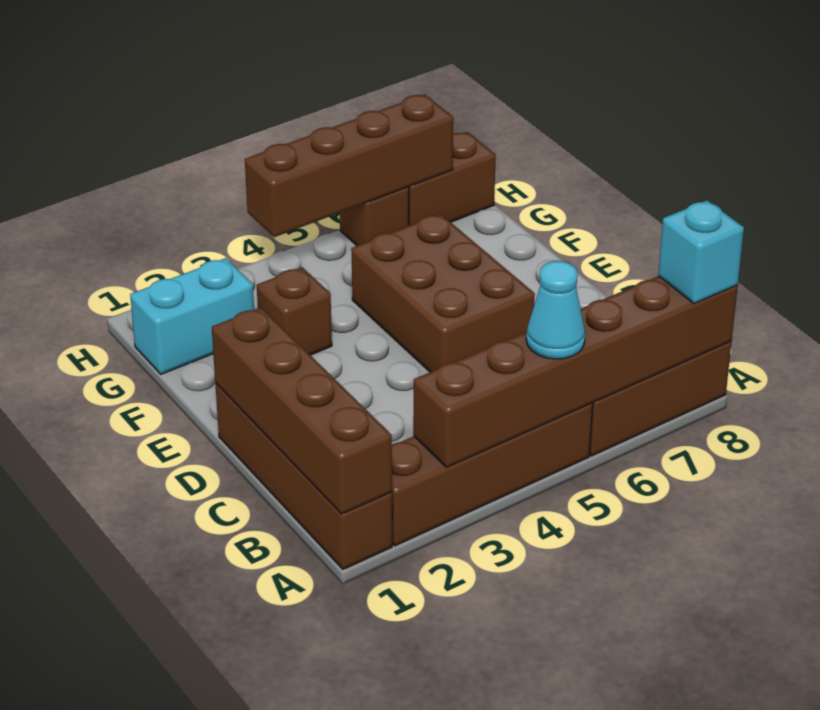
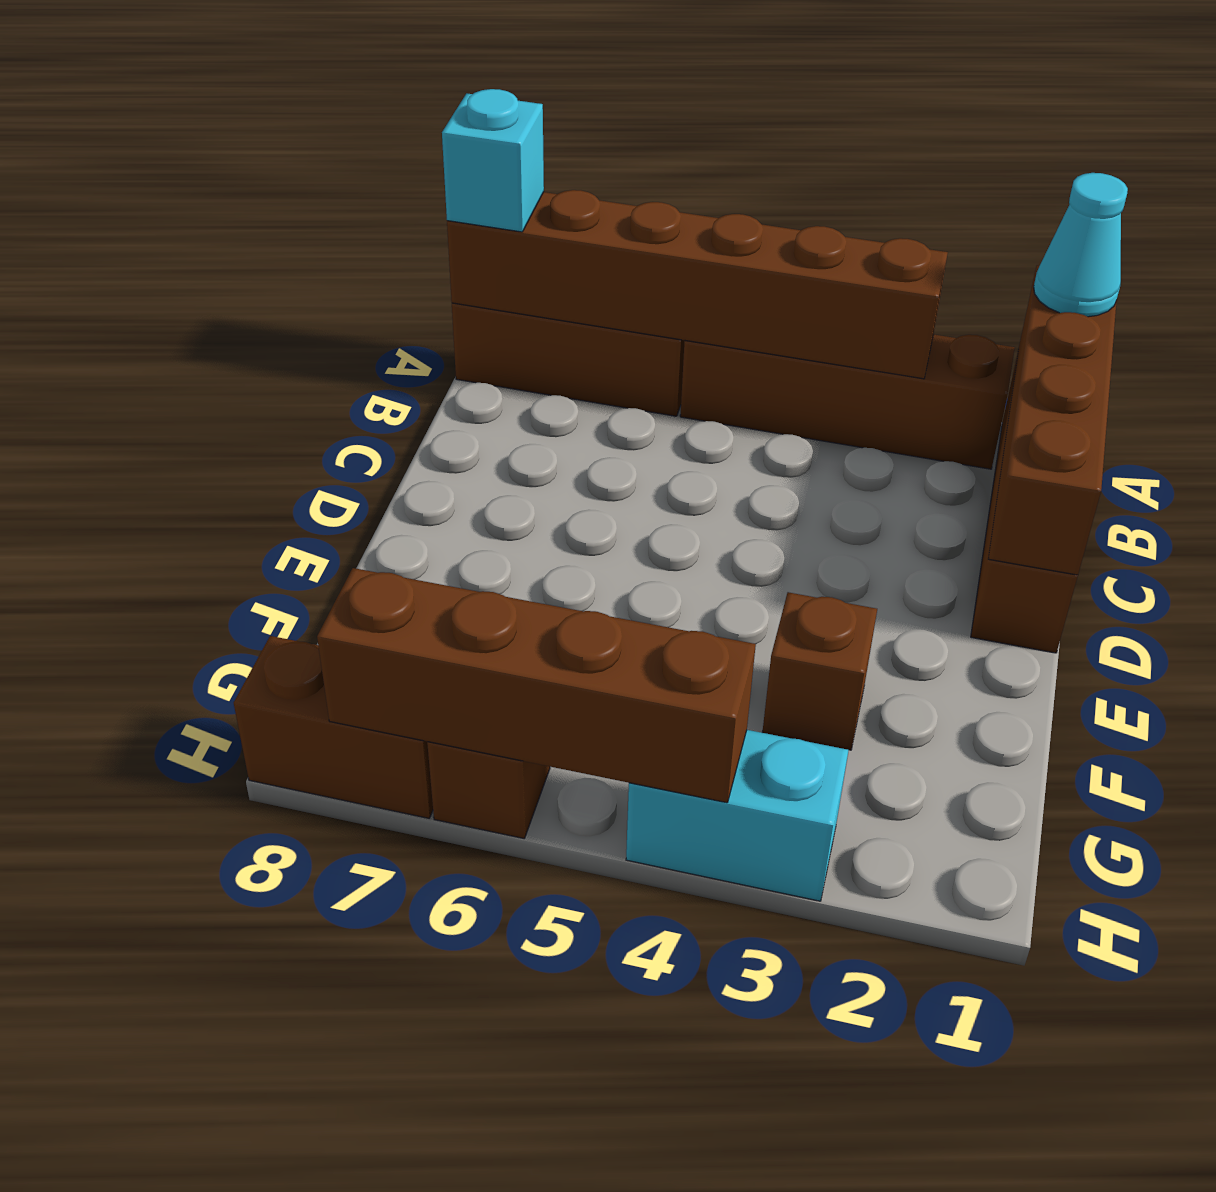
cyan cone A5 level 3 -> cyan cone A1 level 3
brown brick D5:F6 level 1 -> none
cyan brick G1:G2 level 1 -> cyan brick H3:H4 level 1

